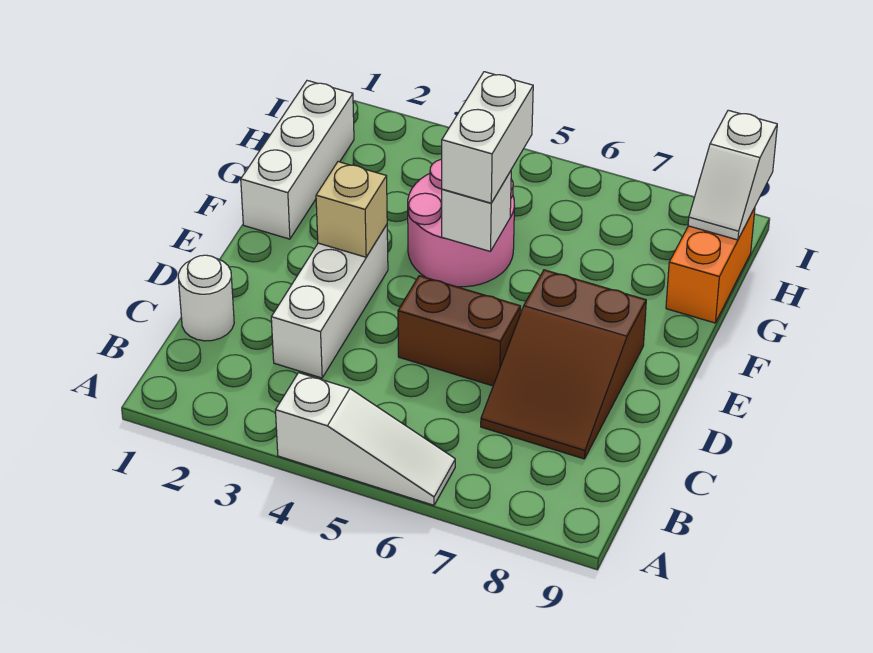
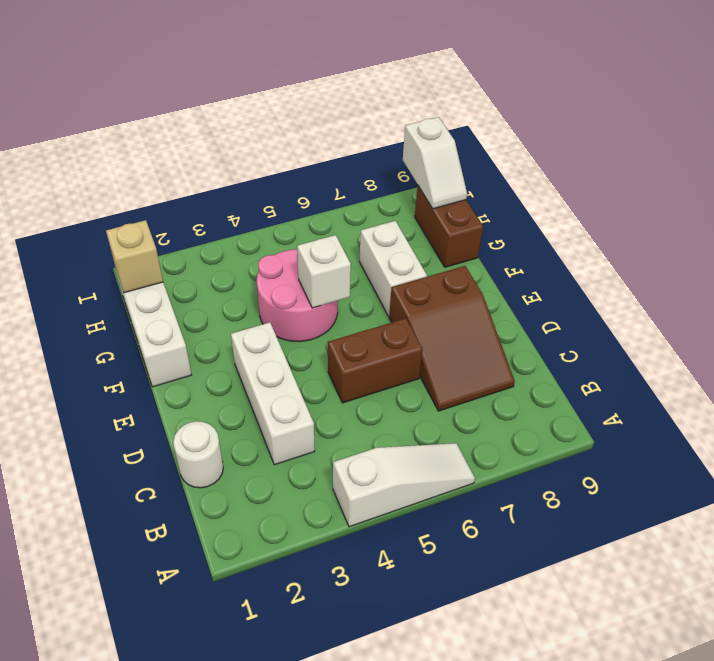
tan brick E3 level 2 -> tan brick H1 level 2
white brick F5:G5 level 3 -> white brick F7:G7 level 1
orange brick G9:H9 level 1 -> brown brick G9:H9 level 1

